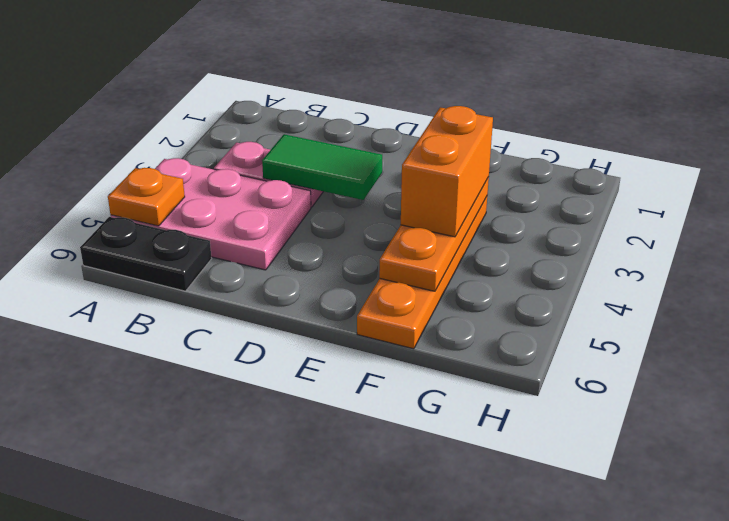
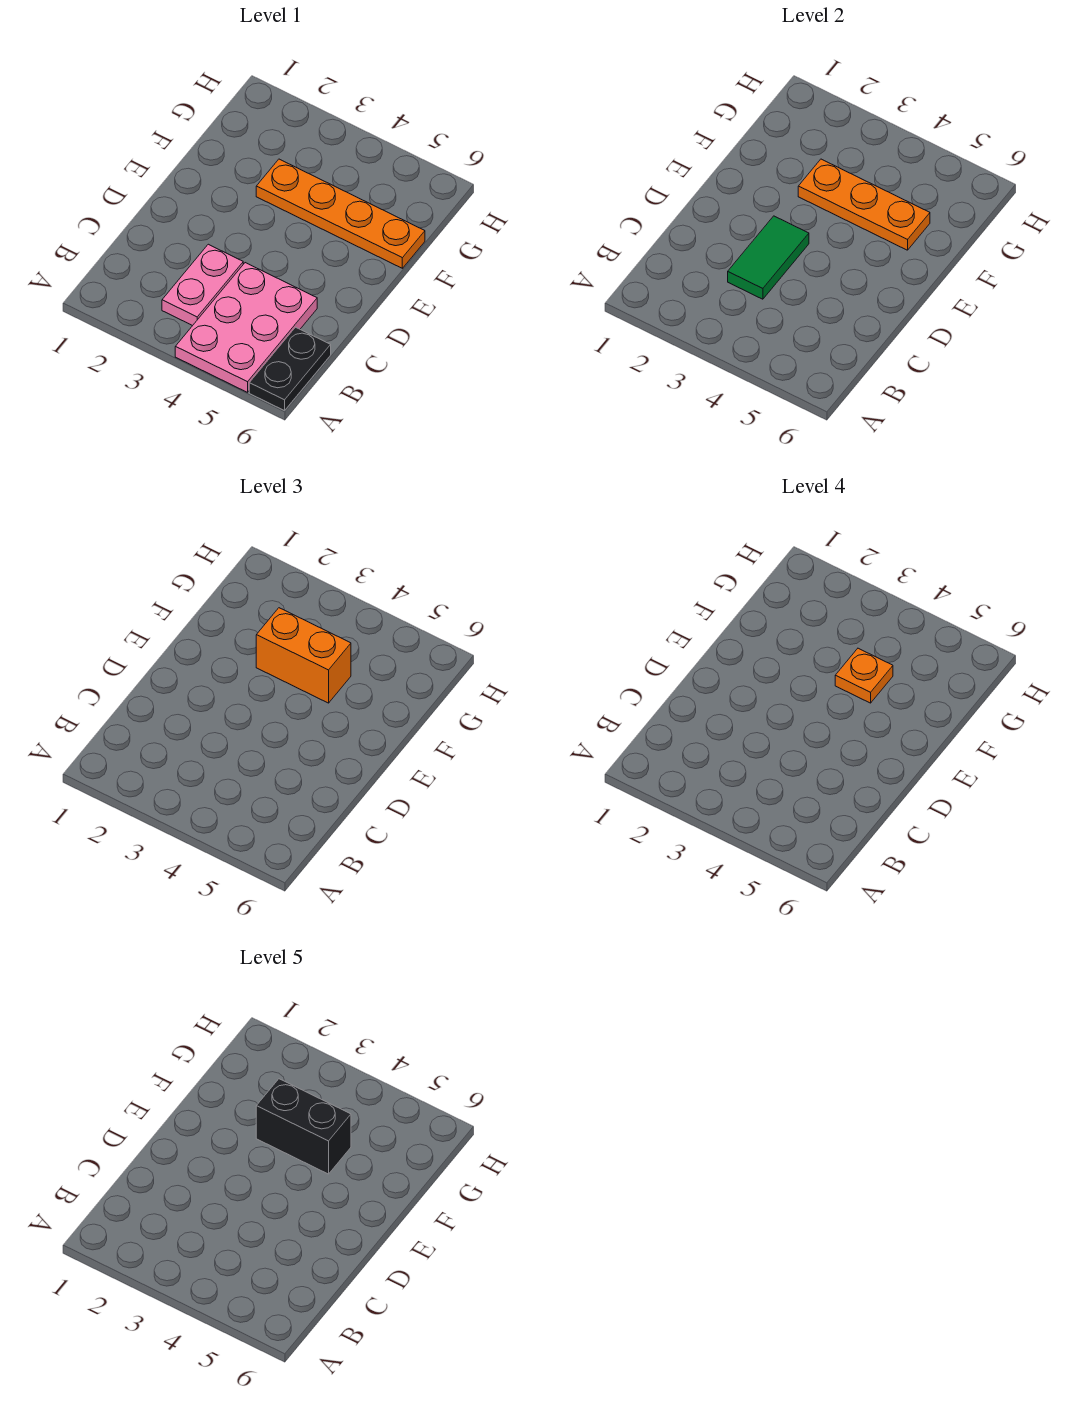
orange plate A5 level 2 -> orange plate F4 level 4
none -> black brick F3:F4 level 5

